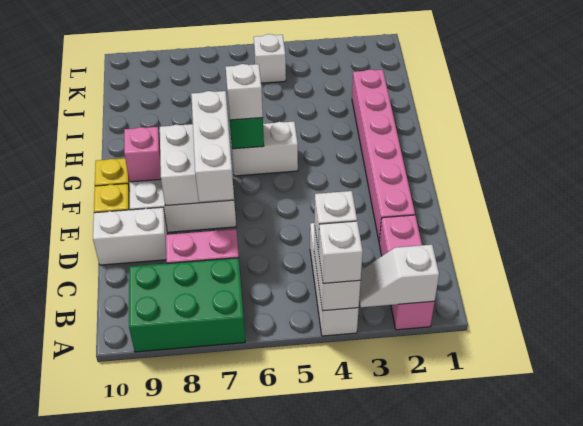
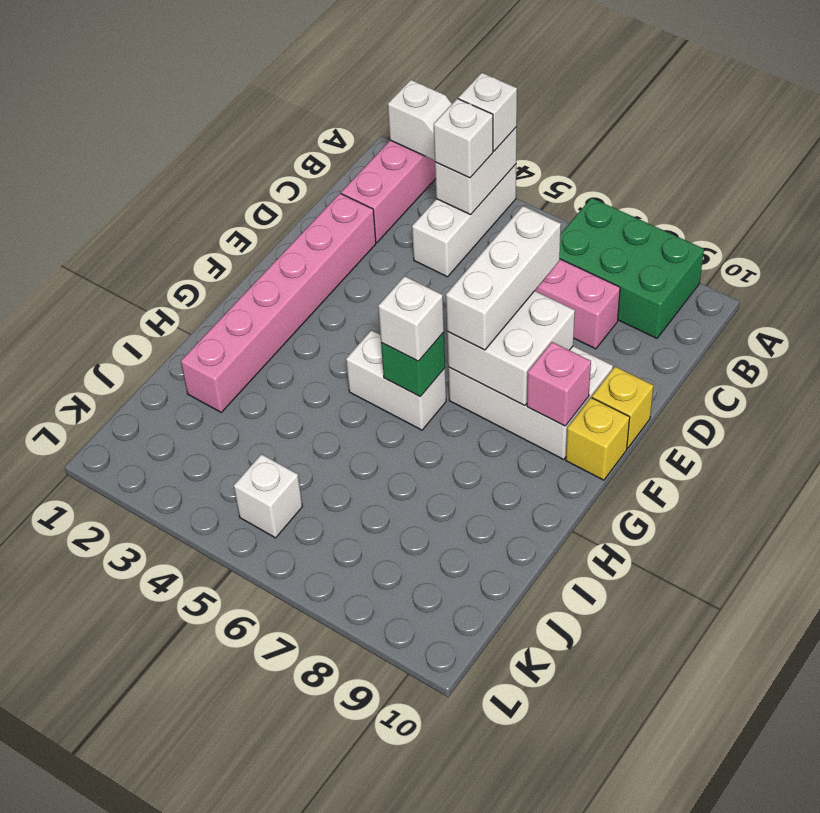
white brick D9:D10 level 1 -> none

